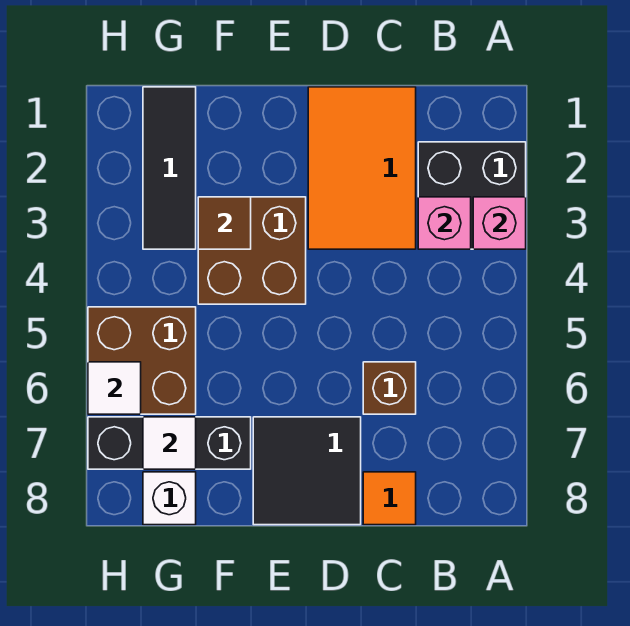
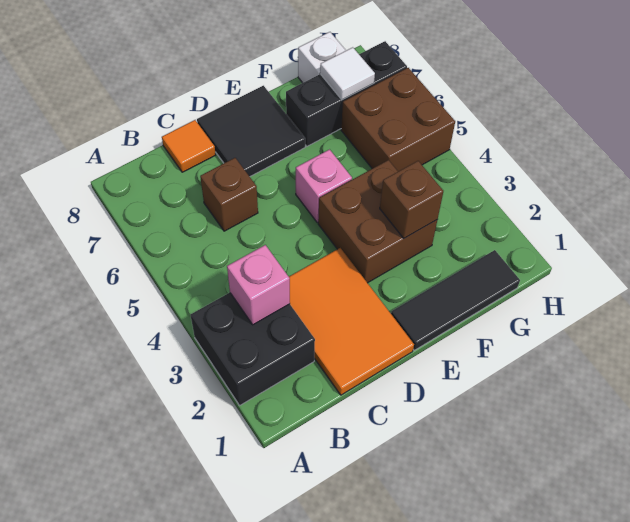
pink brick A3 level 2 -> pink brick E5 level 1
brown tile F3 level 2 -> brown brick F3 level 2
black tile G1:G3 level 1 -> black tile E1:G1 level 1
white tile H6 level 2 -> none

